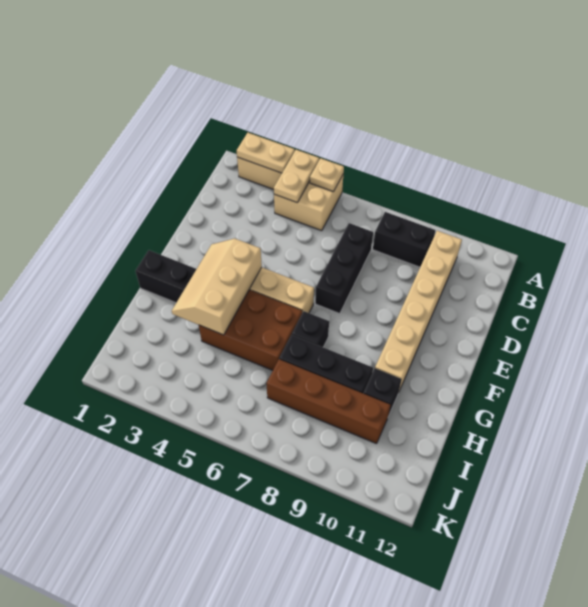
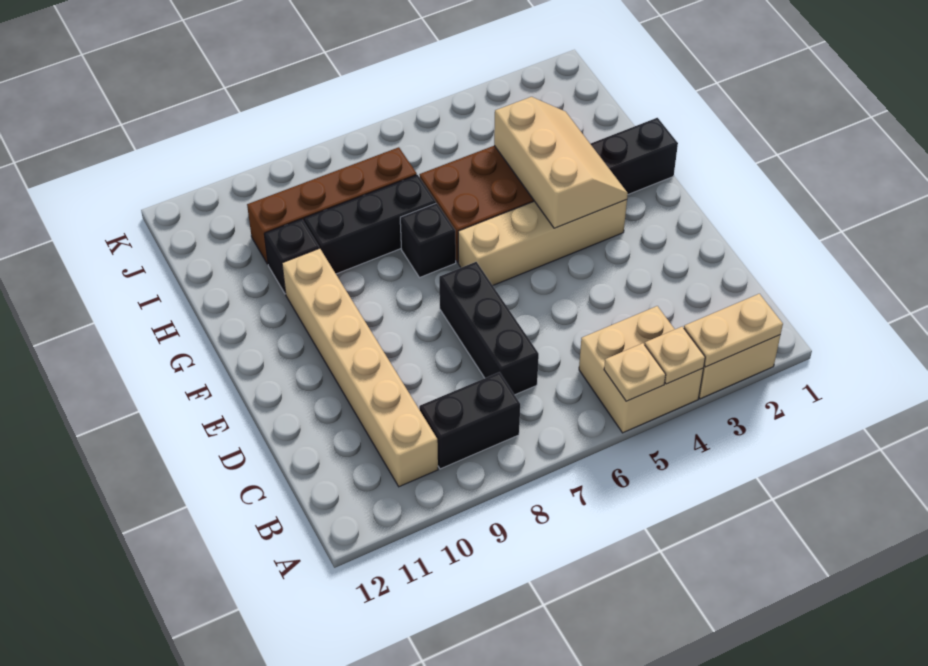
tan plate A4:B4 level 2 -> tan plate A4 level 2

